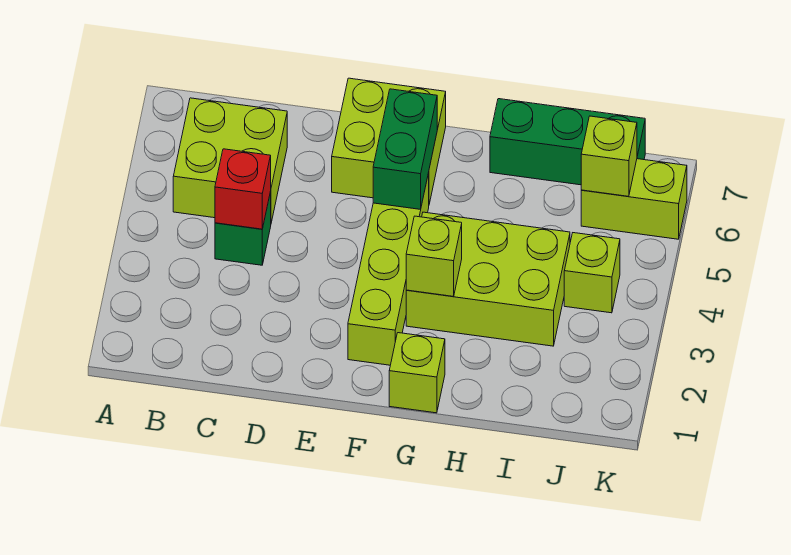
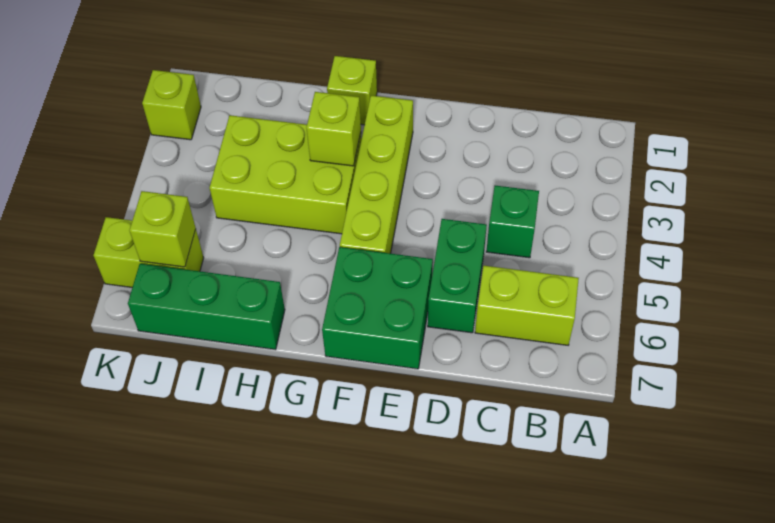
lime brick B5:C6 level 1 -> lime brick B6:C6 level 1
red brick C4 level 2 -> none
lime brick E6:F7 level 1 -> green brick E6:F7 level 1
green brick F5:F6 level 2 -> green brick D5:D6 level 1
lime brick J4 level 1 -> lime brick K2 level 1

